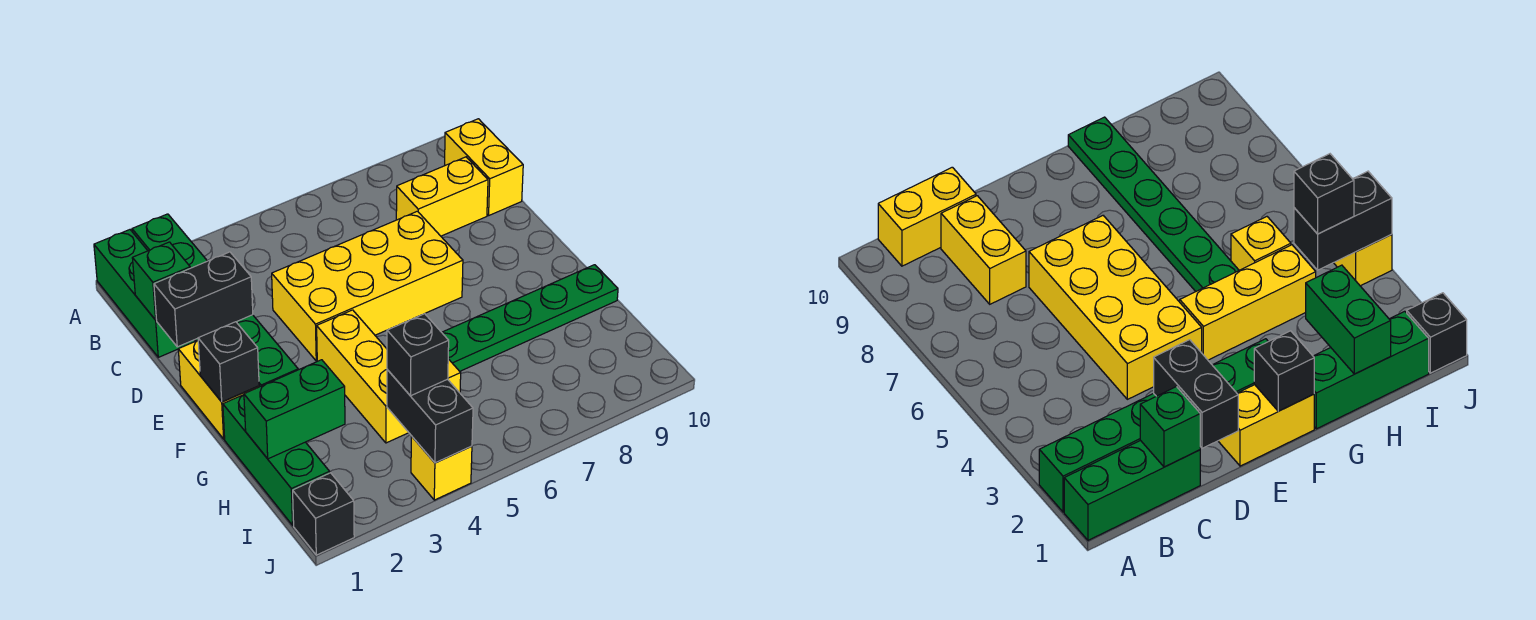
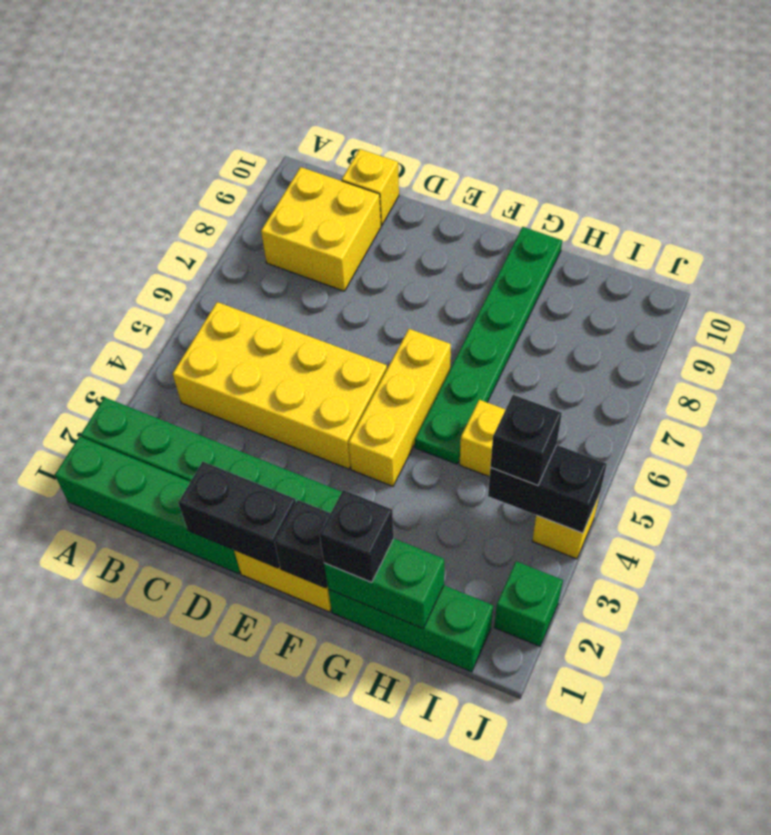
green brick A1:C1 level 1 -> green brick A1:D1 level 1
yellow brick B10:C10 level 1 -> yellow brick C10 level 1
green brick C1 level 2 -> green brick J2 level 1
yellow brick C8:C9 level 1 -> yellow brick B8:C9 level 1
black brick D1:D2 level 2 -> black brick D1:E1 level 2
yellow brick D4:E7 level 1 -> yellow brick B4:E5 level 1
yellow brick F4:H4 level 1 -> yellow brick F4:F6 level 1
green brick H1:H2 level 2 -> green brick G1:H1 level 2
black brick J1 level 1 -> black brick G1 level 3

